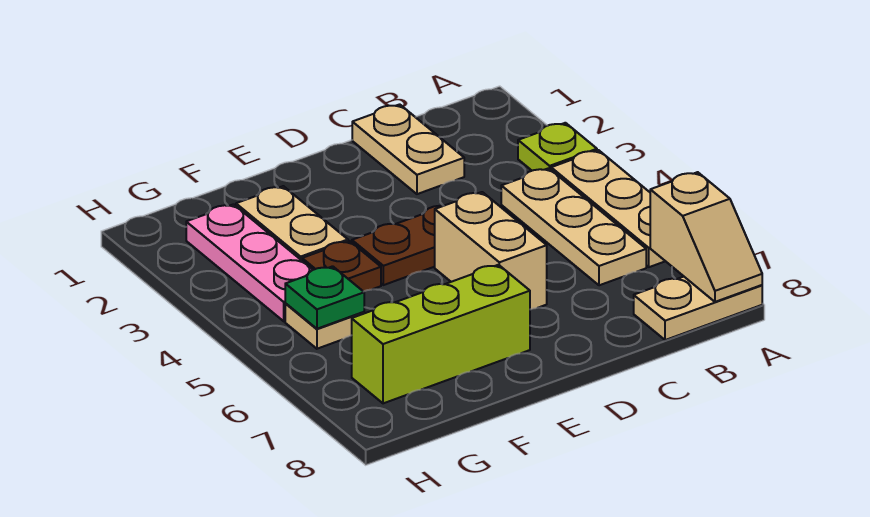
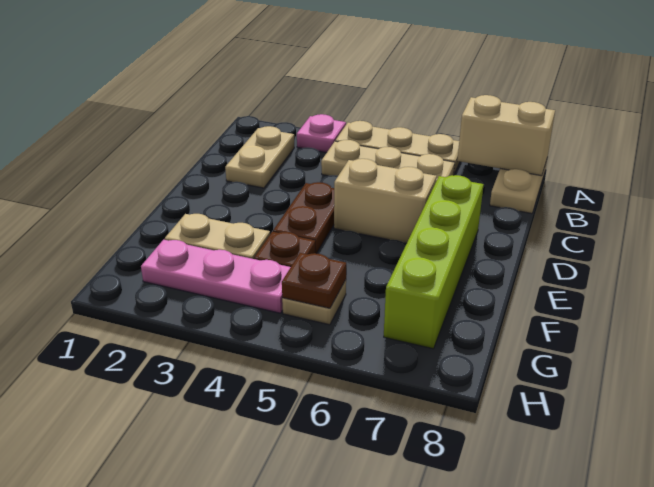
lime plate A3 level 1 -> pink plate A3 level 1
tan slope A7:A8 level 2 top 7 -> tan brick A7:A8 level 2
tan plate C1:C2 level 1 -> tan plate B2:C2 level 1
lime brick E7:G7 level 1 -> lime brick D7:G7 level 1
green plate G5 level 2 -> brown plate G5 level 2

